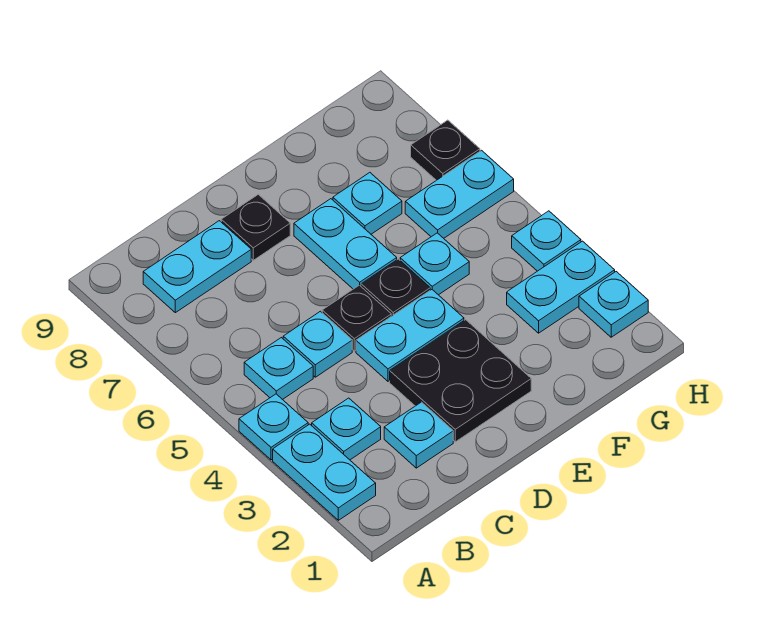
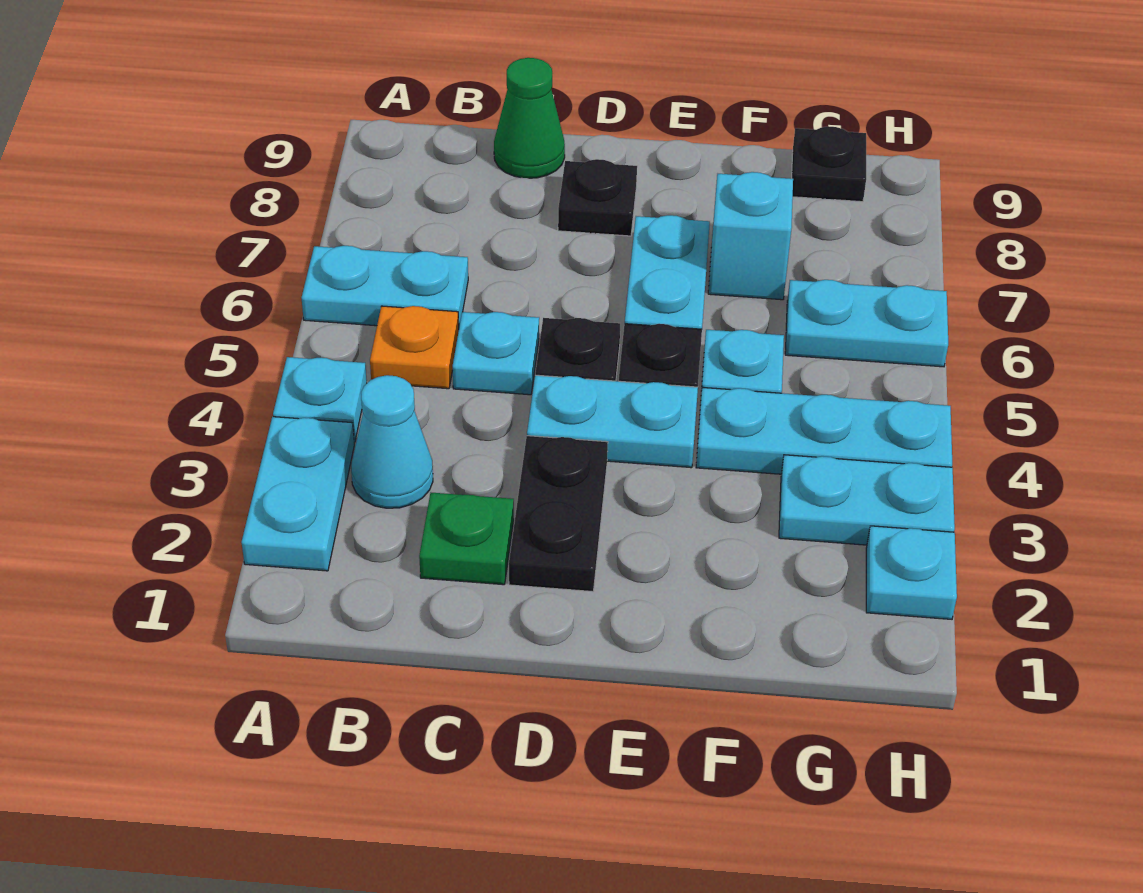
cyan plate B3 level 1 -> cyan cone B3 level 1
cyan plate B5 level 1 -> orange plate B5 level 1
cyan plate B8:C8 level 1 -> cyan plate A6:B6 level 1
cyan plate C2 level 1 -> green plate C2 level 1
none -> green cone C9 level 1
black plate D2:E3 level 1 -> black plate D2:D3 level 1
cyan plate F7 level 1 -> cyan brick F7 level 1
cyan plate H4 level 1 -> cyan plate F4:H4 level 1
black plate H7 level 1 -> black plate G9 level 1

